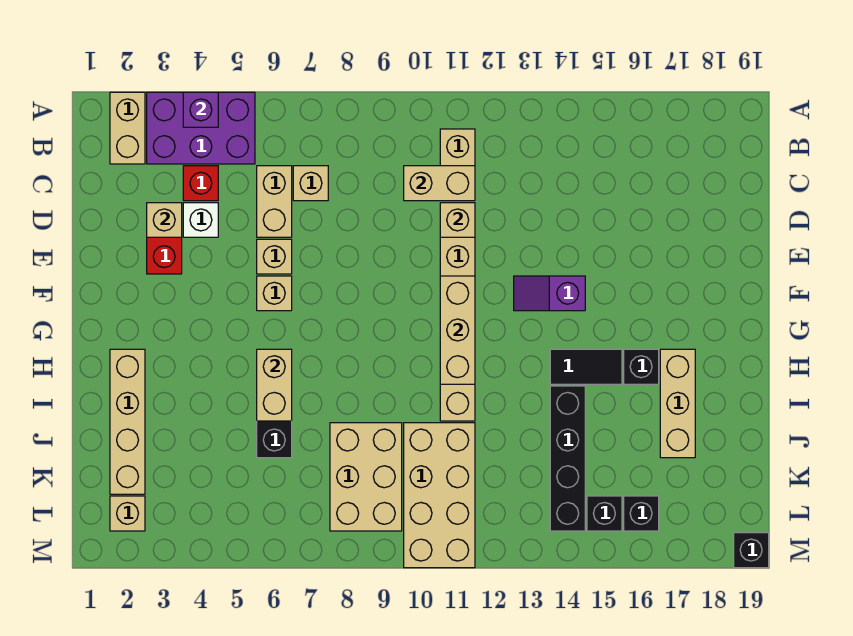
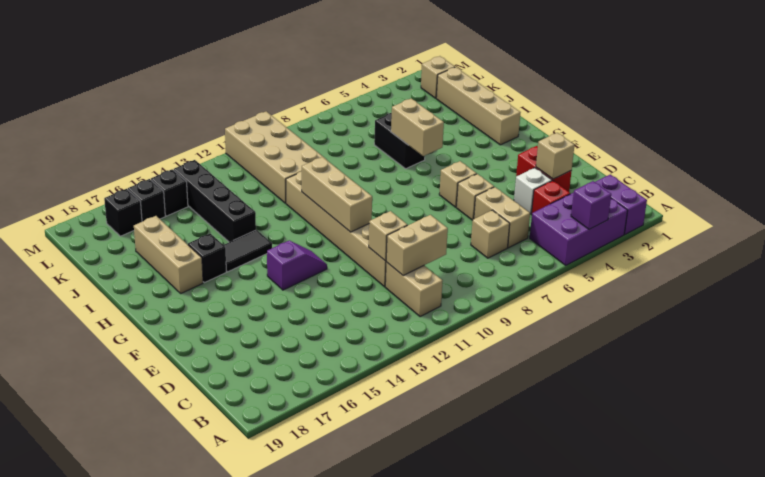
tan brick A2:B2 level 1 -> purple brick A2:B2 level 1
tan brick J8:L9 level 1 -> none
black brick M19 level 1 -> black brick L17 level 1

